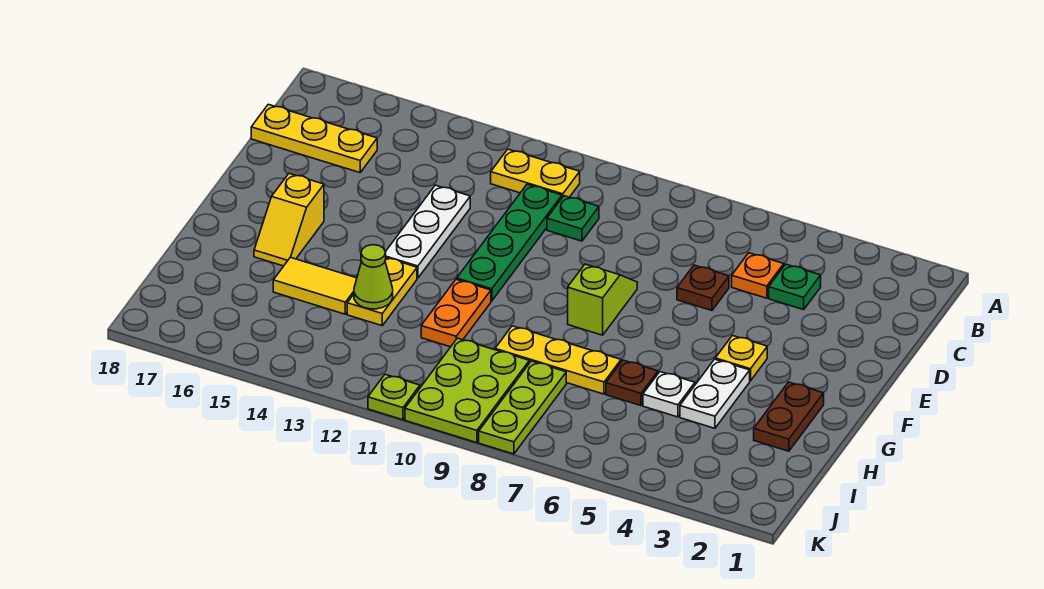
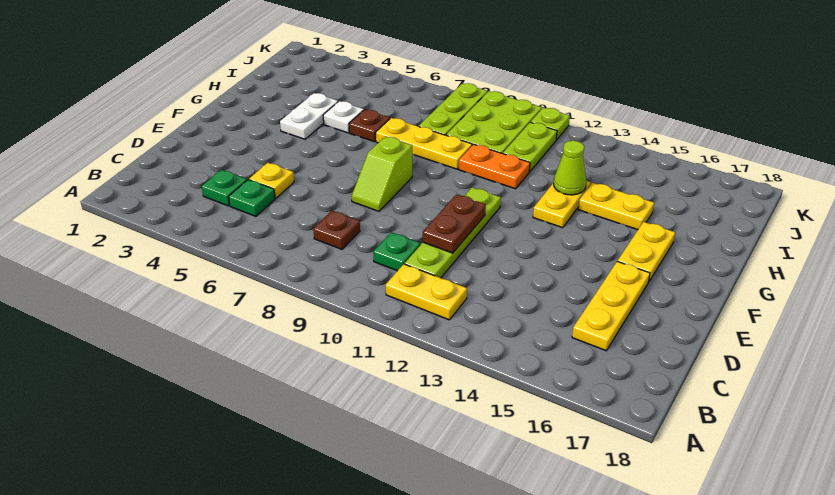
orange plate C5 level 1 -> green plate C5 level 1
green plate C11:F11 level 1 -> lime plate C11:F11 level 1
yellow plate C16:C18 level 1 -> yellow plate C16:E16 level 1
brown plate D6 level 1 -> brown plate C8 level 1
white plate D13:F13 level 1 -> none
yellow plate F4 level 1 -> yellow plate D5 level 1
yellow slope F16:G16 level 1 top F -> yellow plate F16:G16 level 1
brown plate G2:H2 level 1 -> brown plate D11:E11 level 2
orange plate G11:H11 level 1 -> orange plate H10:H11 level 1
yellow tile H14:H15 level 1 -> yellow plate H14:H15 level 1
none -> lime plate I11:J11 level 1

